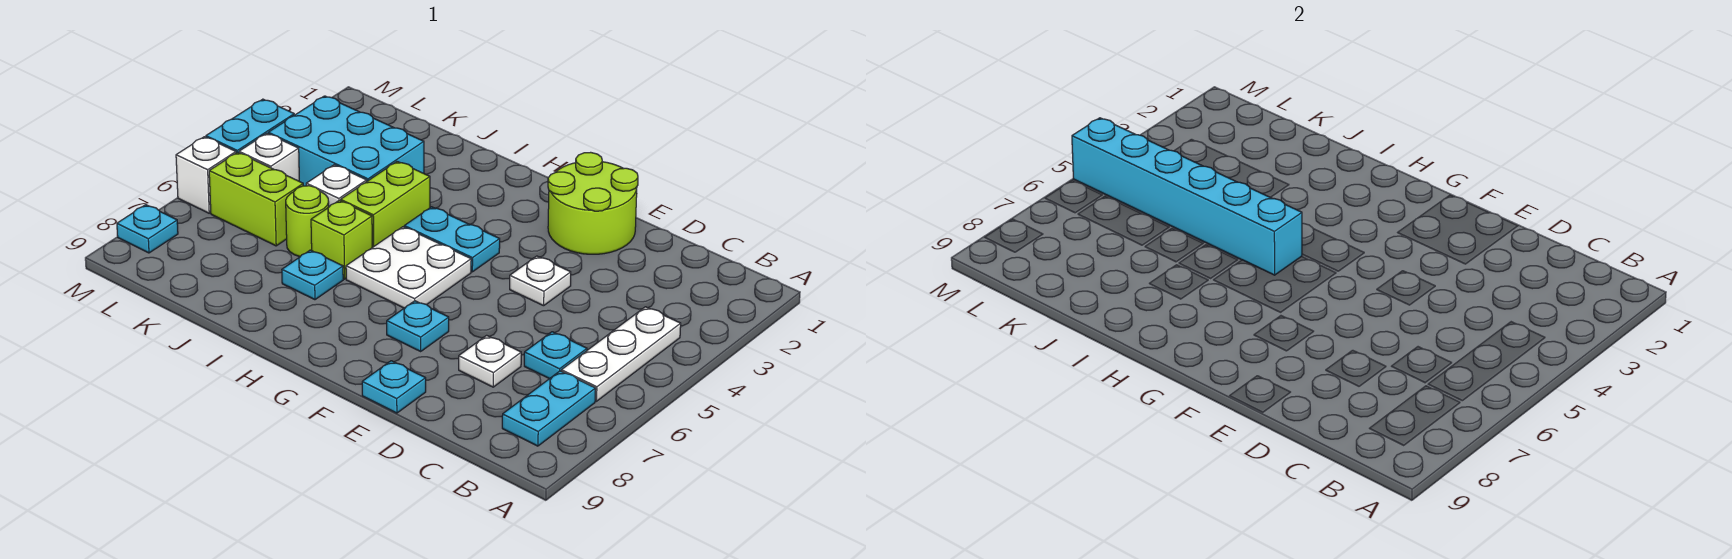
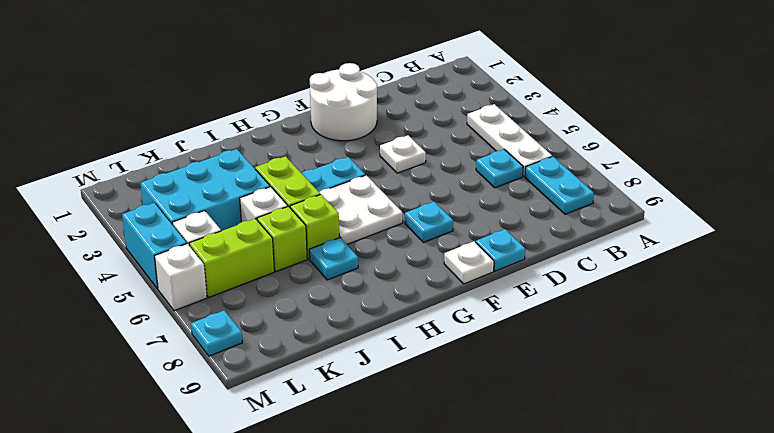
white plate D7 level 1 -> white plate F9 level 1
lime round brick E1:F2 level 1 -> white round brick E1:F2 level 1
cyan brick H5:M5 level 2 -> none
lime round brick J6 level 1 -> lime brick J6 level 1

